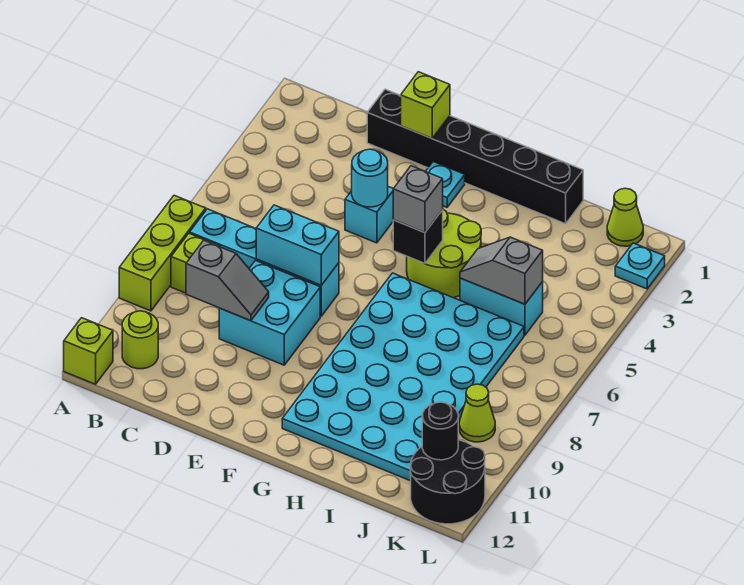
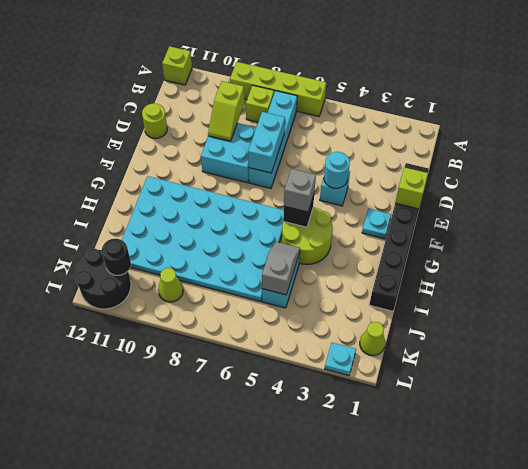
lime brick A7:A9 level 1 -> lime brick A6:A9 level 1
lime round brick B11 level 1 -> lime round brick D12 level 1
grey slope C9:D9 level 2 top C -> lime slope C9:D9 level 2 top C

